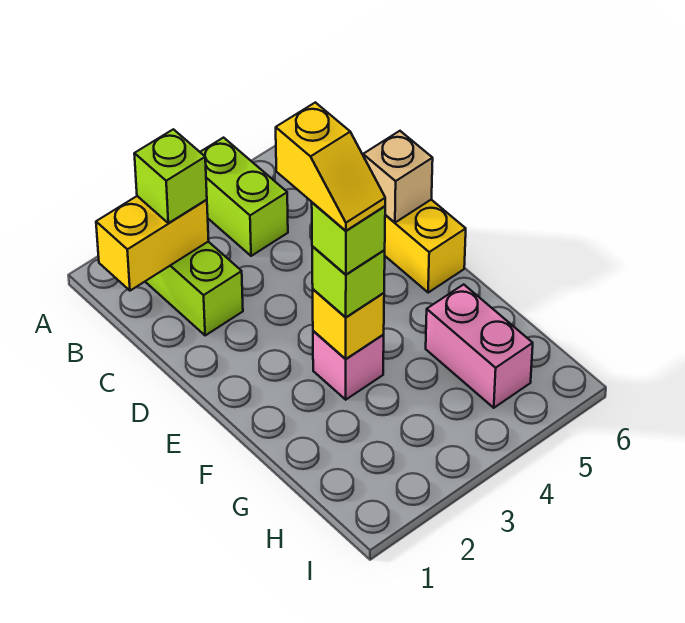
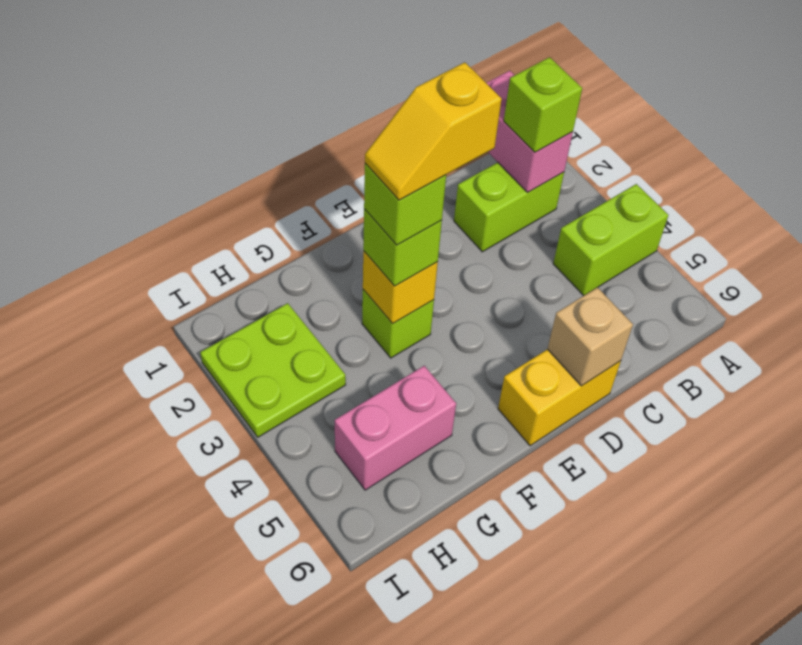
yellow brick B1:B2 level 2 -> pink brick B1:B2 level 2
pink brick F3 level 1 -> lime brick F3 level 1
none -> lime plate H2:I3 level 1

